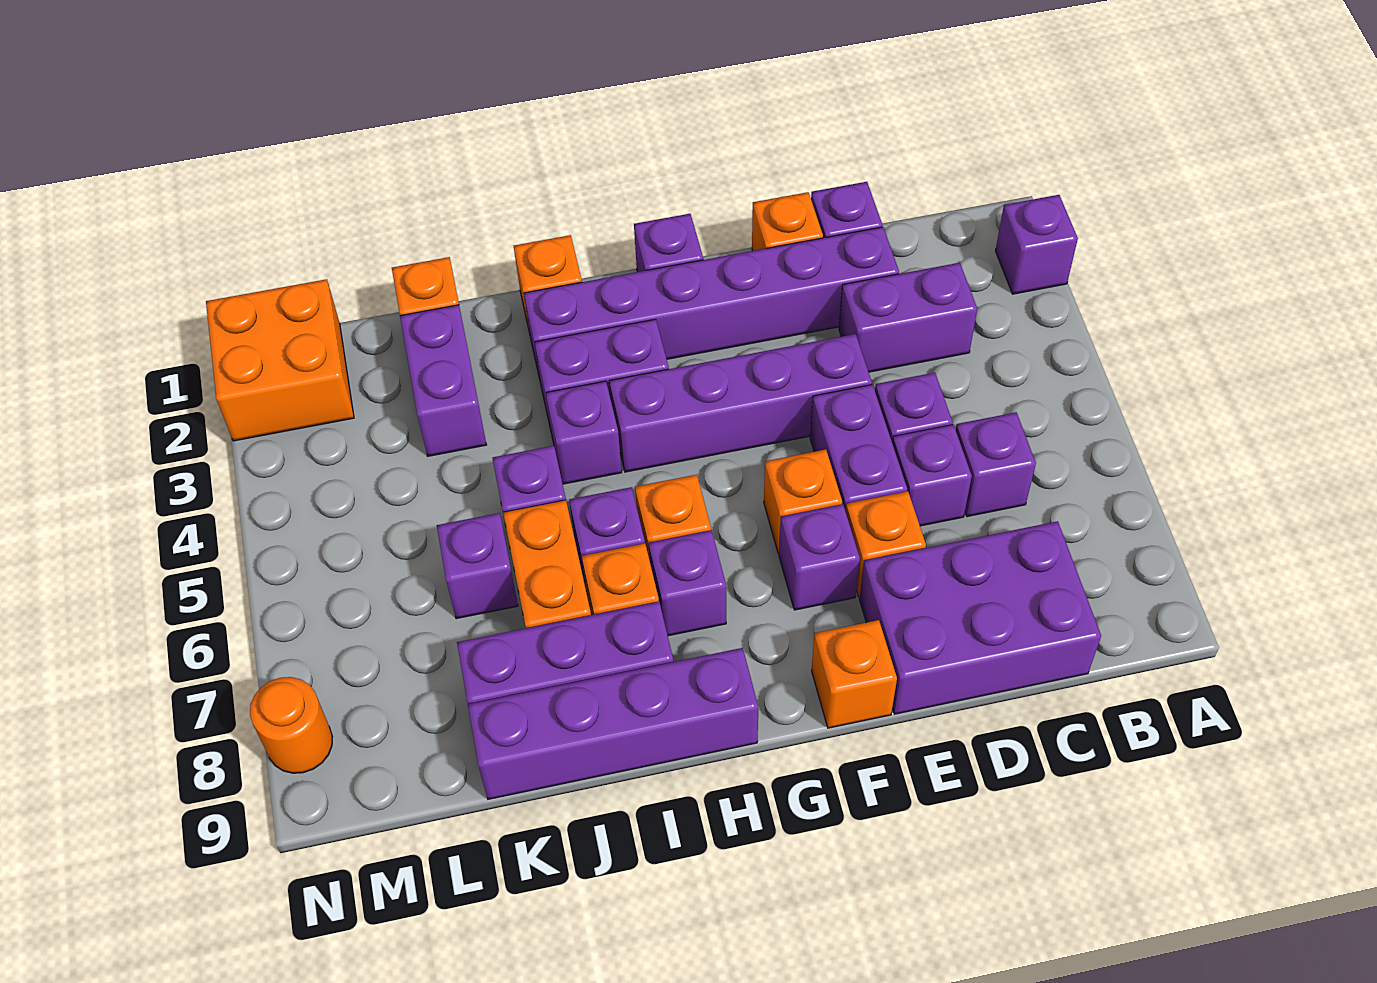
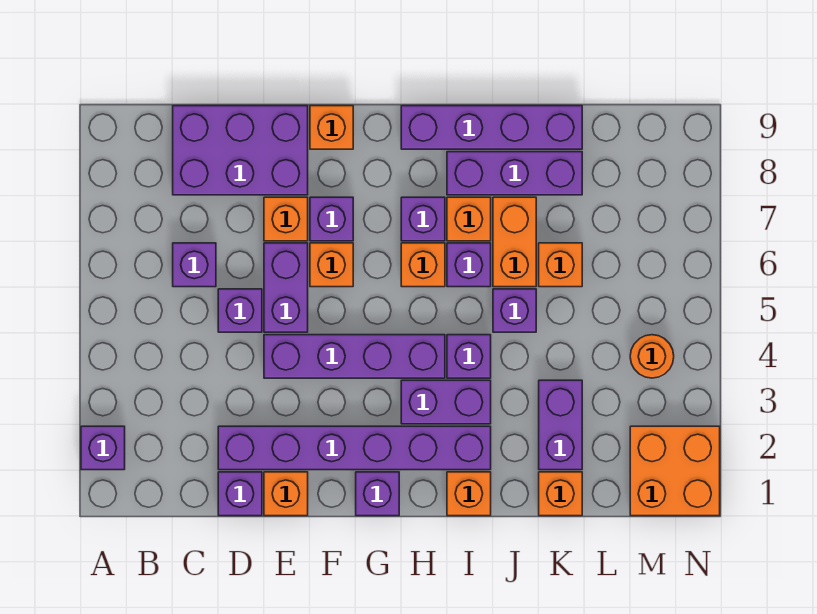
purple brick C3:D3 level 1 -> none
purple brick D6 level 1 -> none
purple brick K6 level 1 -> orange brick K6 level 1
orange round brick N8 level 1 -> orange round brick M4 level 1

